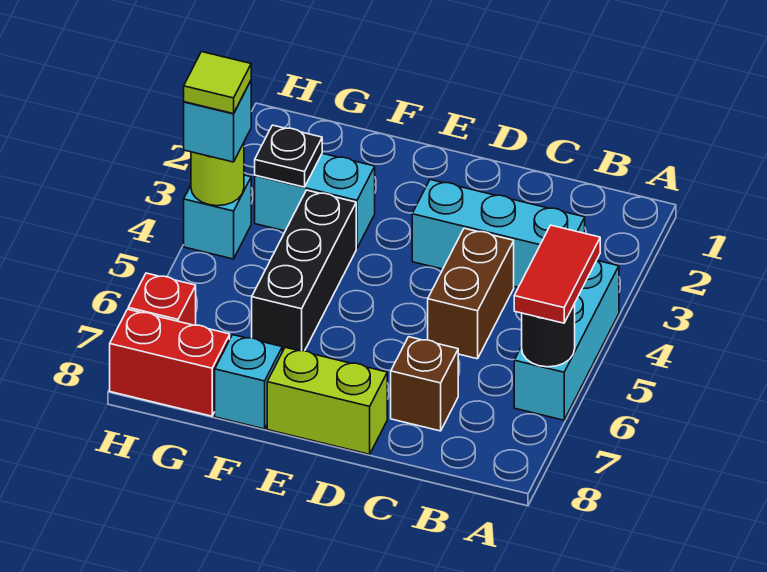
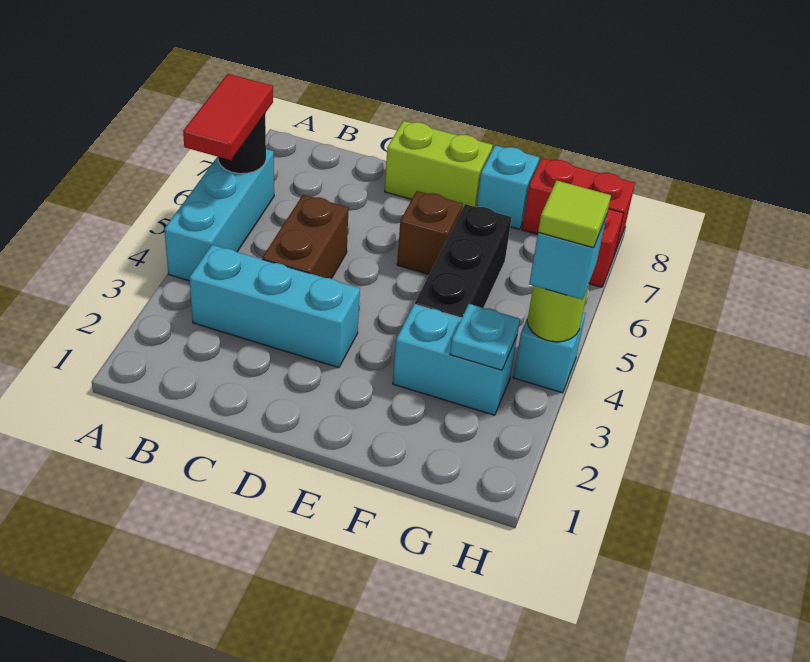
brown brick C7 level 1 -> brown brick E6 level 1
black plate G3 level 2 -> cyan plate G3 level 2

